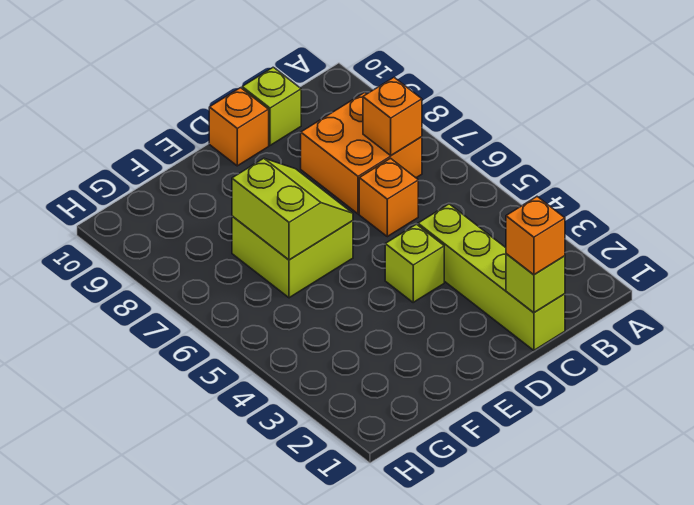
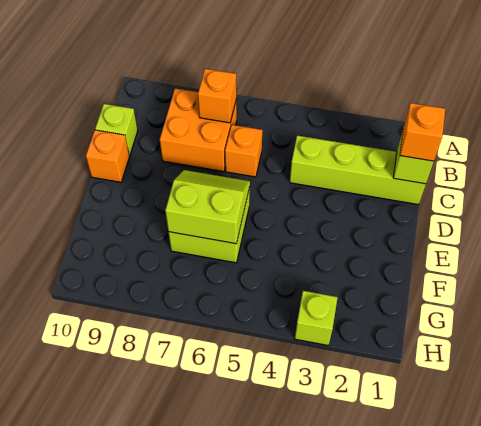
lime brick D4 level 1 -> lime brick H3 level 1

